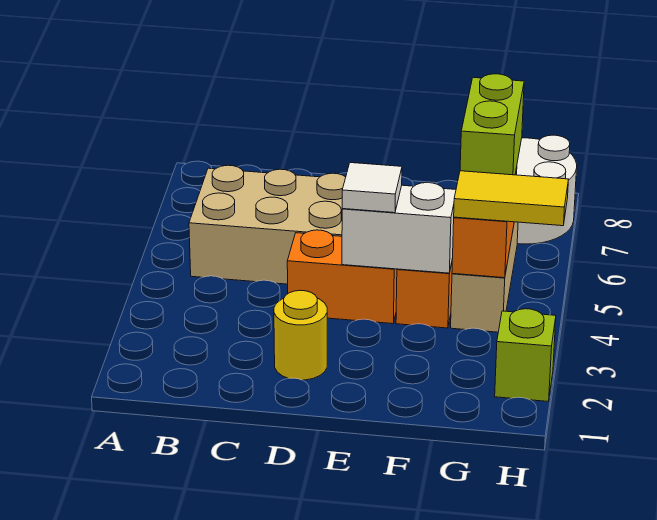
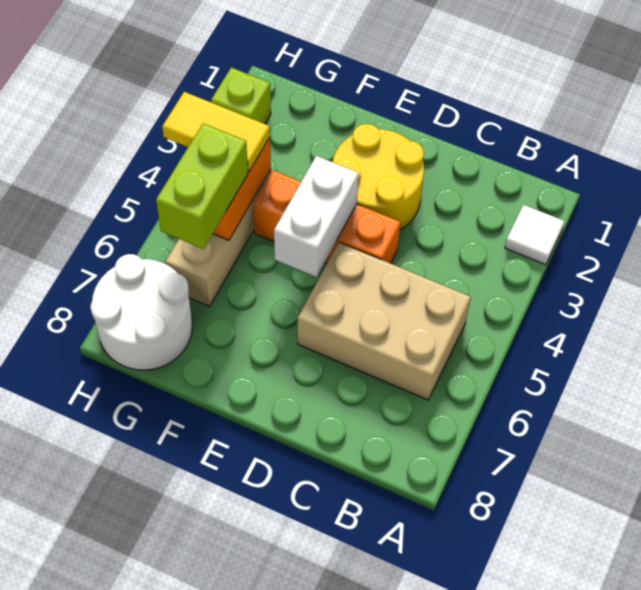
yellow round brick D2 level 1 -> yellow round brick D2:E3 level 1
white brick E4:F4 level 2 -> white brick E4:E5 level 2
white tile E4 level 3 -> white tile A2 level 1

